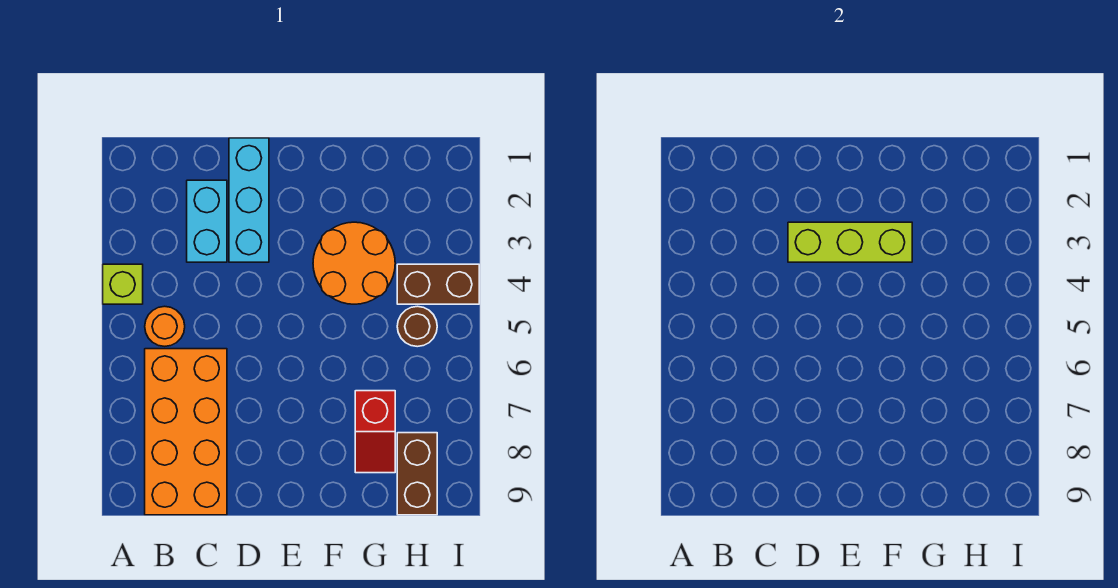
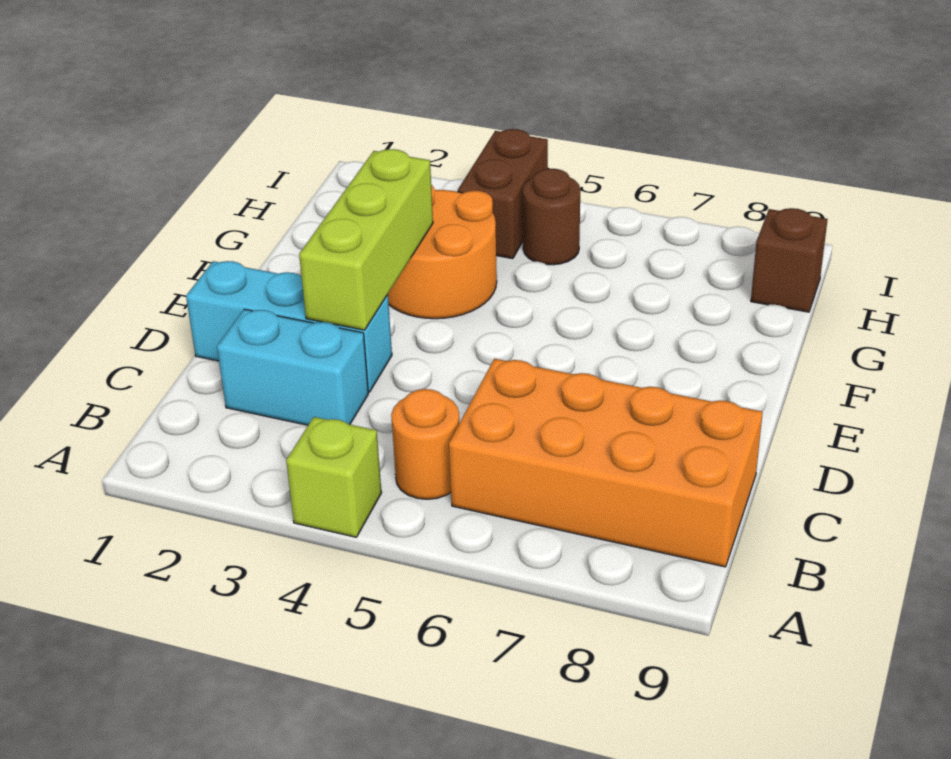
red slope G7:G8 level 1 top 7 -> none
brown brick H8:H9 level 1 -> brown brick H9 level 1

